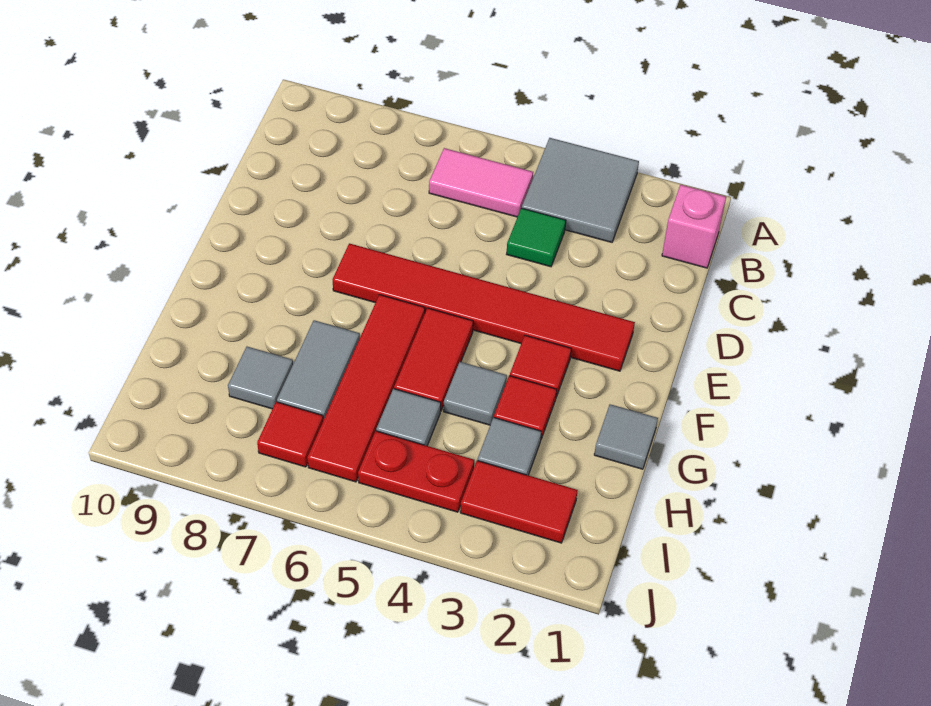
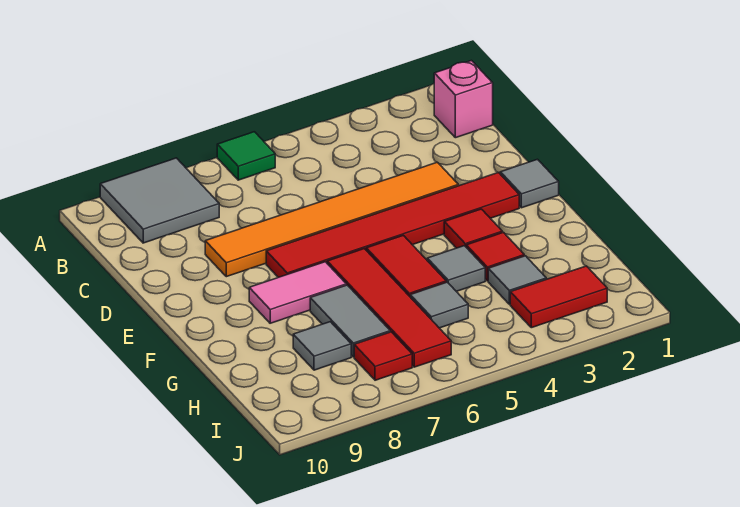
grey tile A3:B4 level 1 -> grey tile A8:B9 level 1
pink tile B5:B6 level 1 -> pink tile F7:F8 level 1
green tile C4 level 1 -> green tile A6 level 1
none -> orange tile D3:D8 level 1
grey tile G1 level 1 -> grey tile E1 level 1
red plate I4:I5 level 1 -> none

